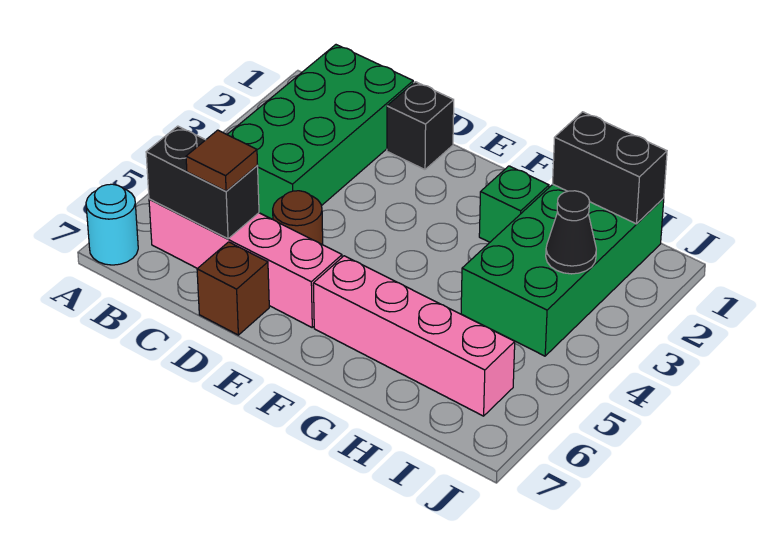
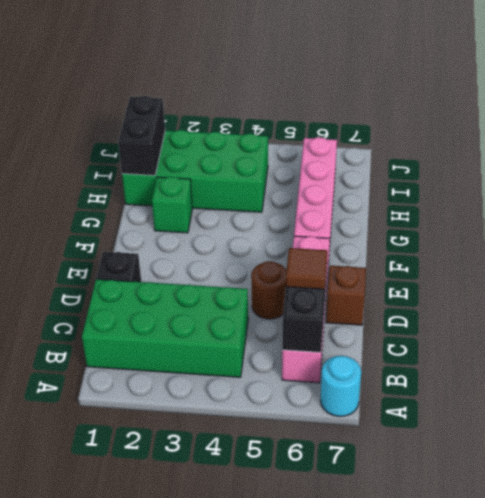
black cone I3 level 2 -> none

